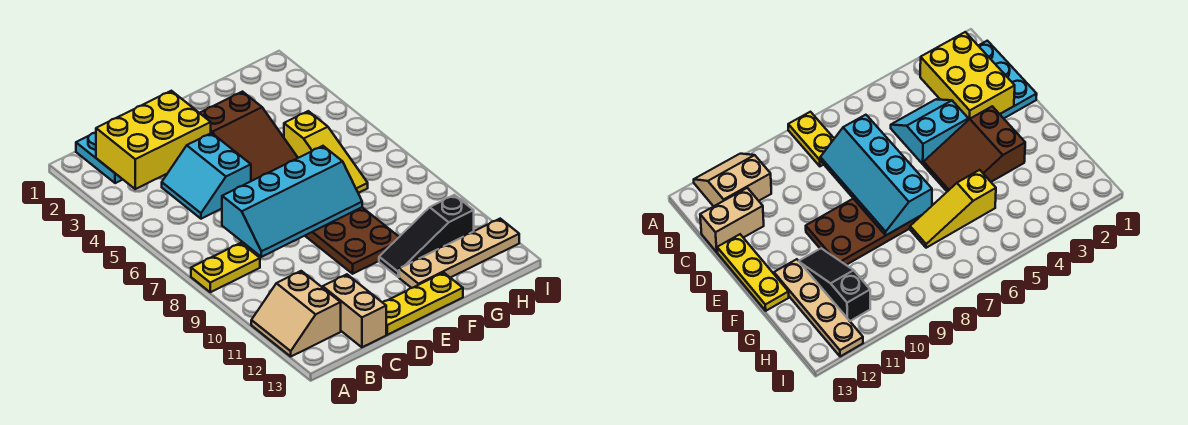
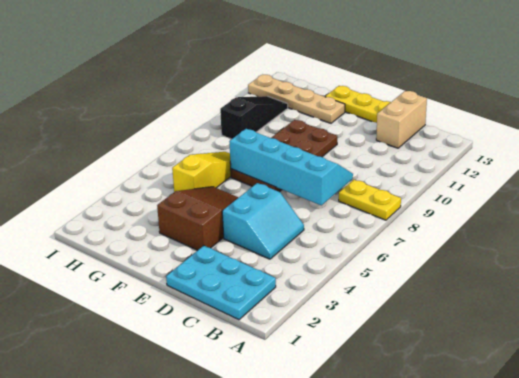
tan slope A11:B12 level 1 top B -> none
yellow brick B2:D3 level 2 -> none
black slope F11:H11 level 1 top H -> black slope H9:H11 level 1 top 9

